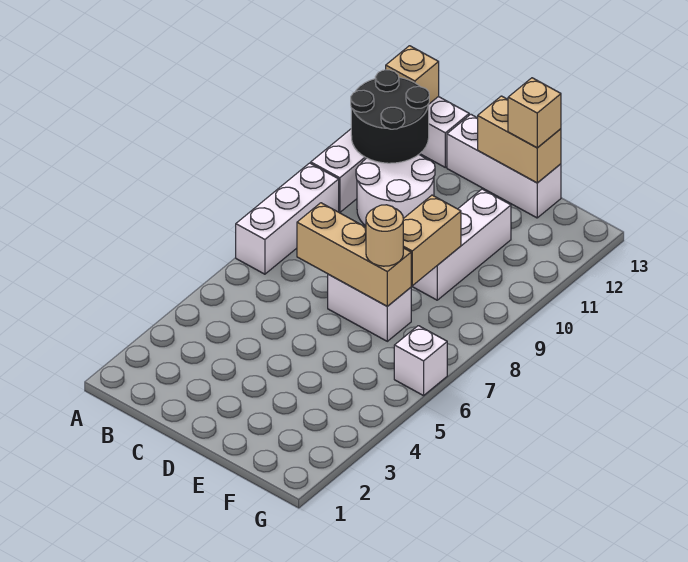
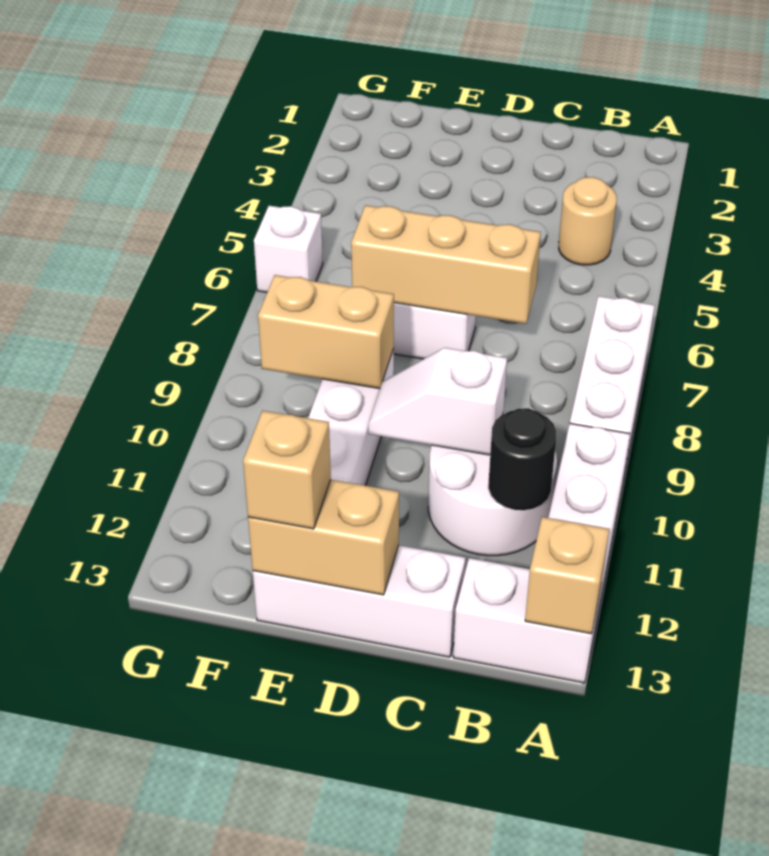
black round brick A11:B12 level 2 -> black round brick B11 level 2
none -> white slope C10:D10 level 2 top C
tan round brick E7 level 3 -> tan round brick B4 level 1
tan brick E8:E9 level 2 -> tan brick E9:F9 level 2

